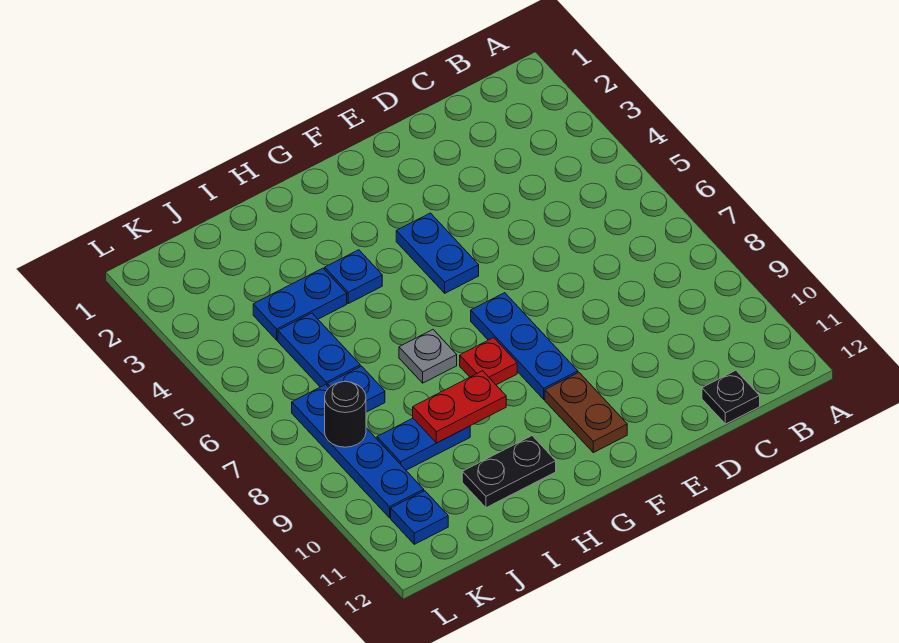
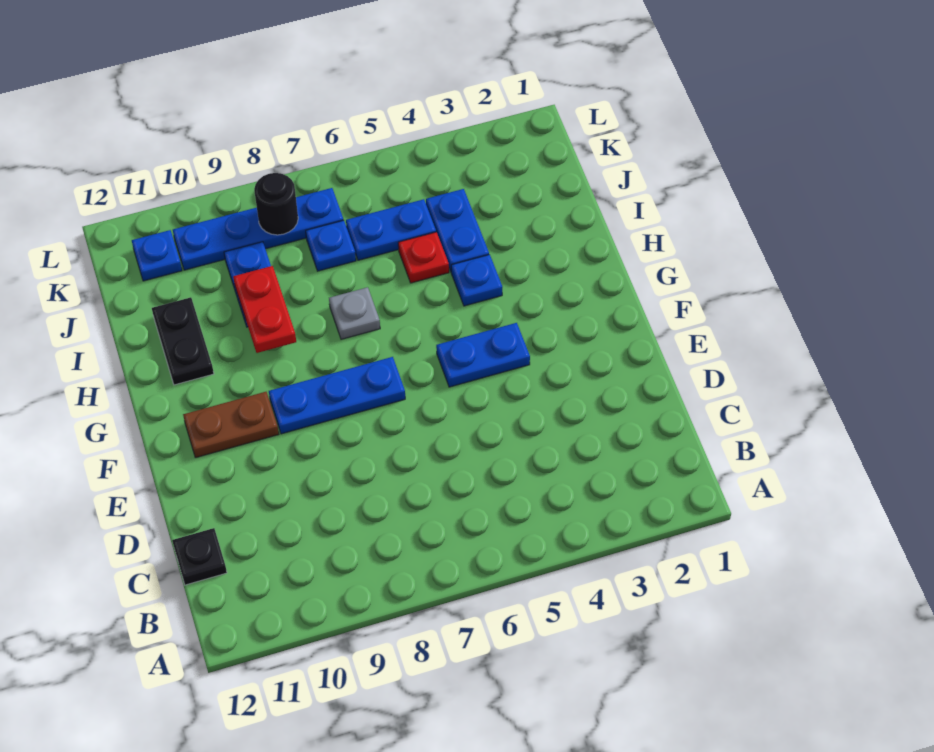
red plate G8 level 1 -> red plate I5 level 1

